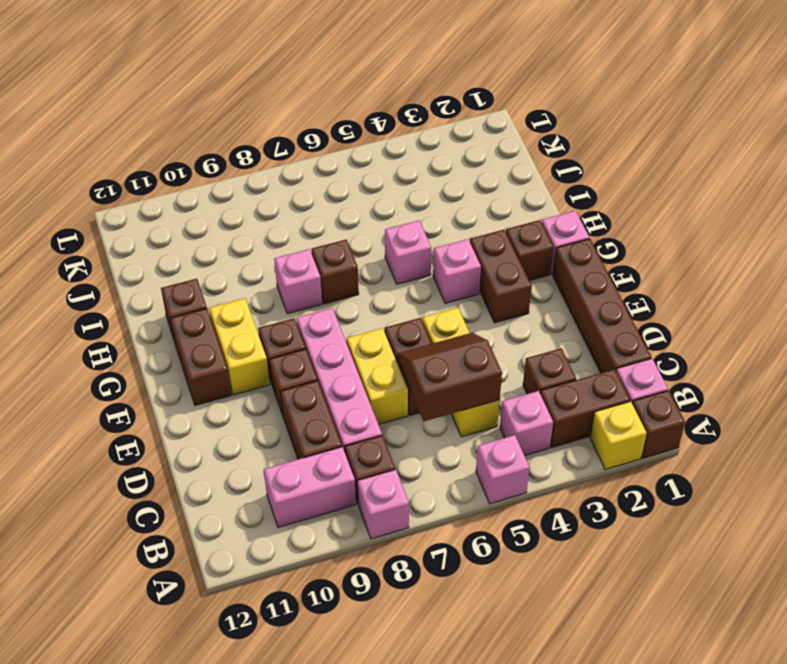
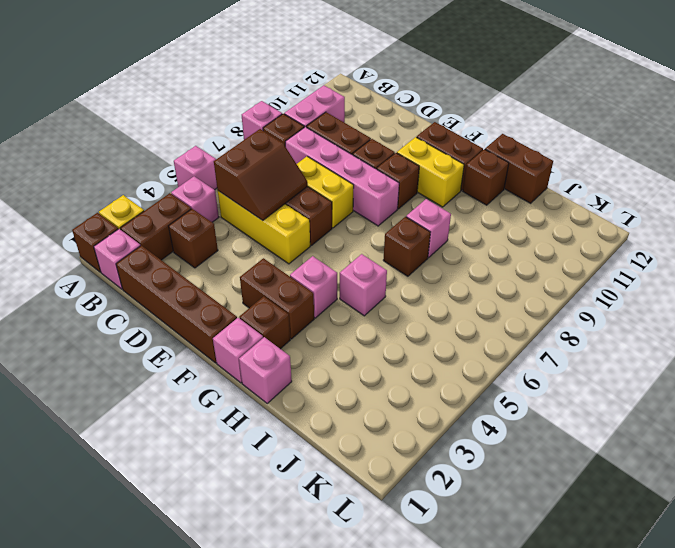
none -> pink brick H1 level 1
none -> brown brick H12:I12 level 1

